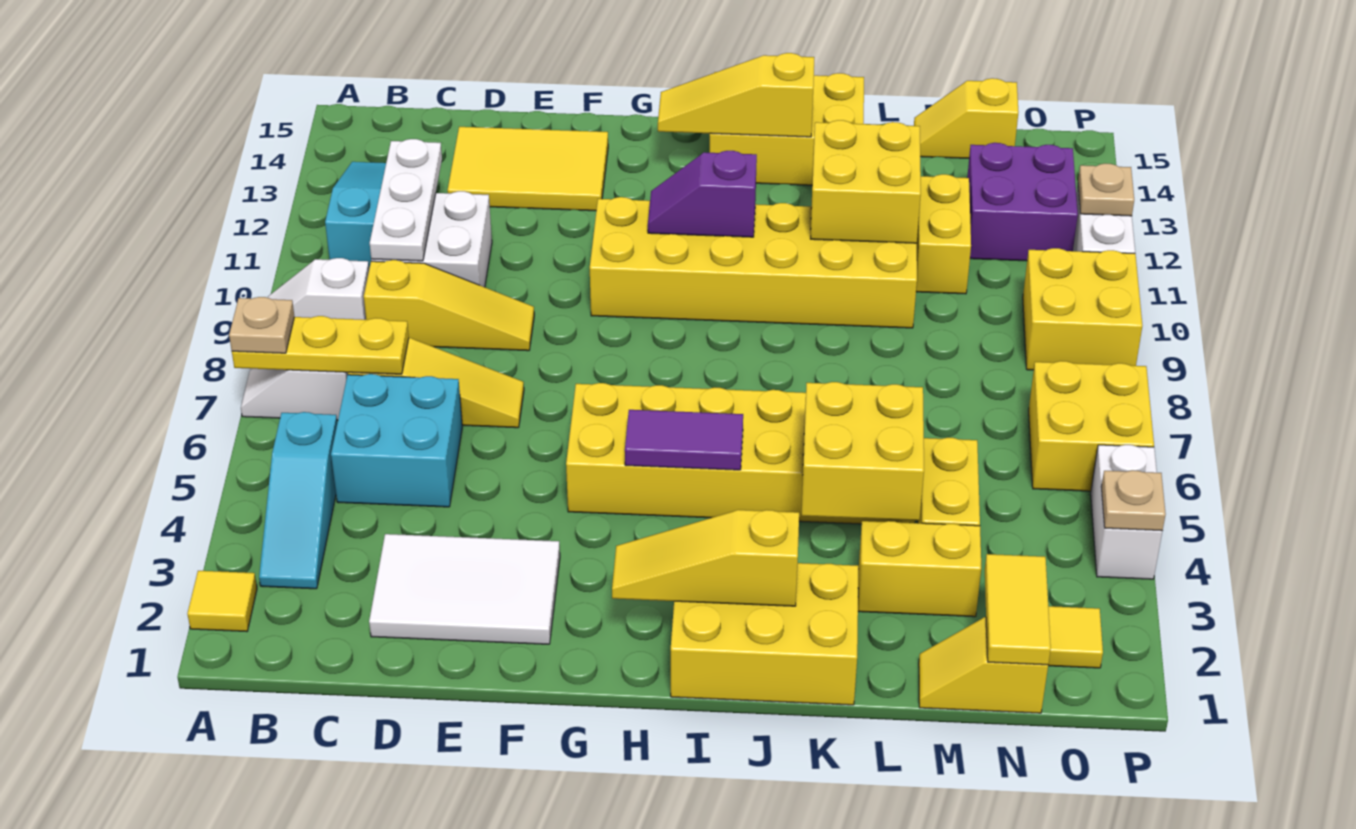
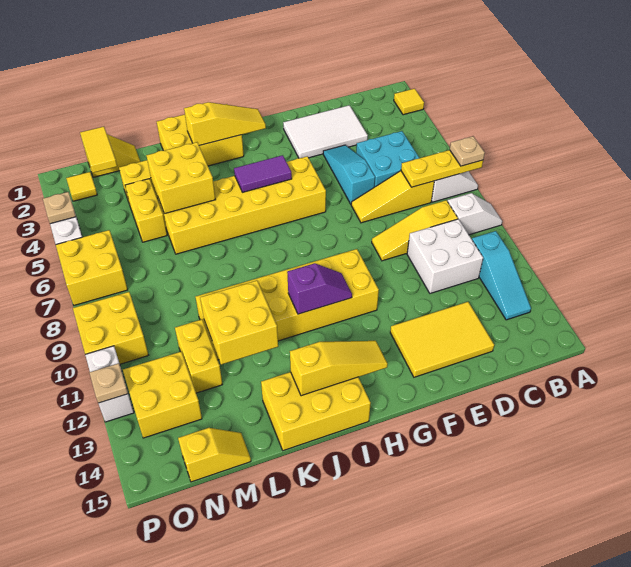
cyan slope B3:B5 level 1 top 5 -> cyan slope E4:E6 level 1 top 6
white plate C10:C12 level 2 -> none
purple brick N12:O13 level 1 -> yellow brick N12:O13 level 1

